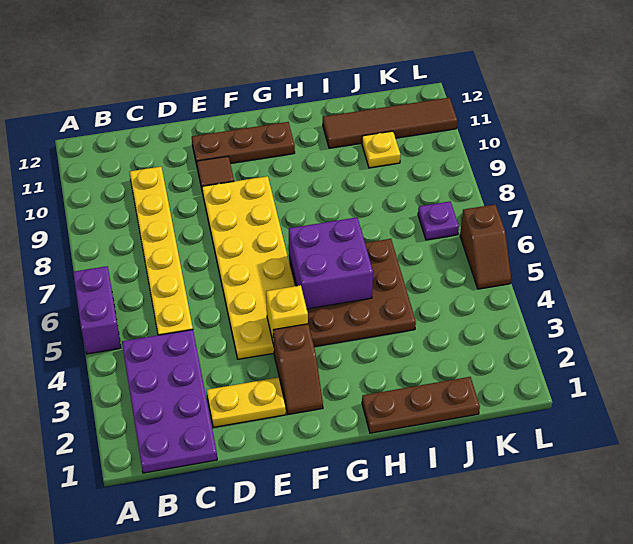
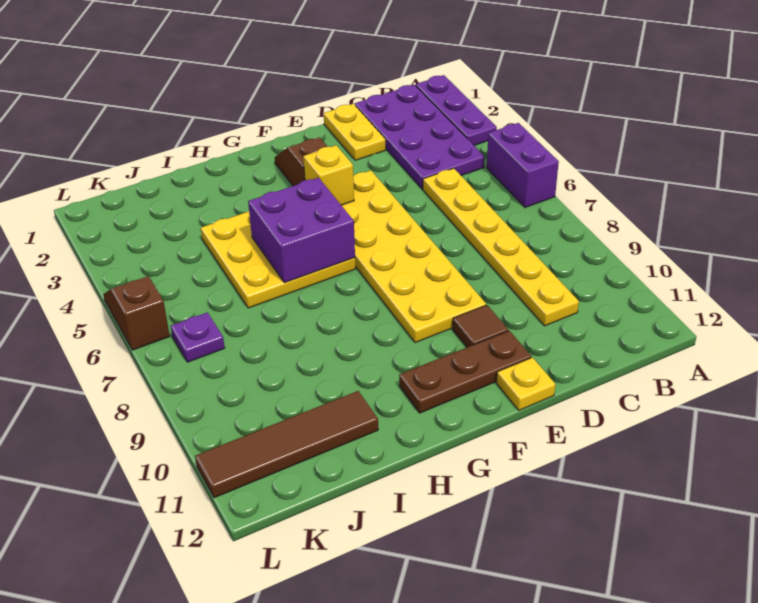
none -> purple plate A1:A3 level 1
yellow plate D2:E2 level 1 -> yellow plate D1:D2 level 1
brown plate G4:I6 level 1 -> yellow plate G4:I6 level 1
brown plate H1:J1 level 1 -> none
yellow plate J10 level 1 -> yellow plate E12 level 1

